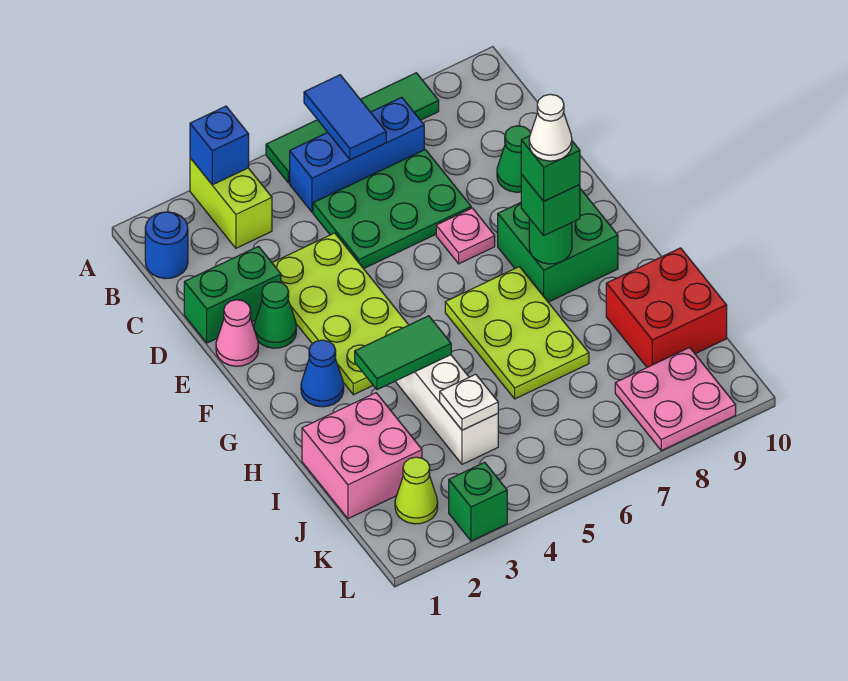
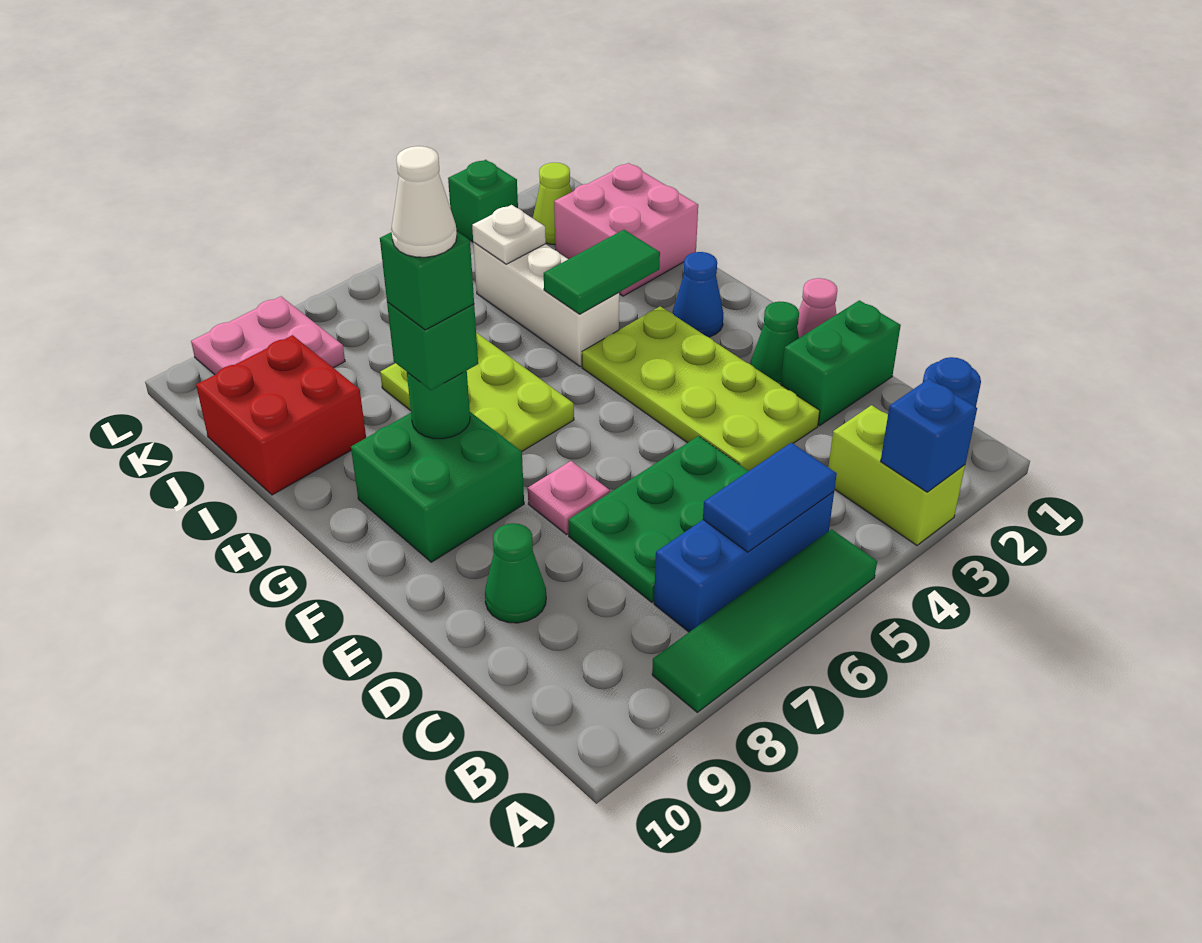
blue tile A6:B6 level 2 -> blue tile B5:B6 level 2

